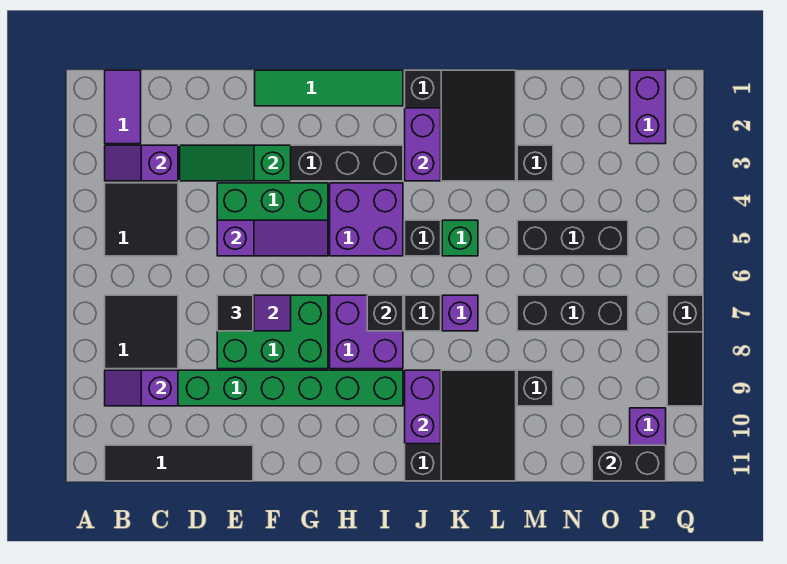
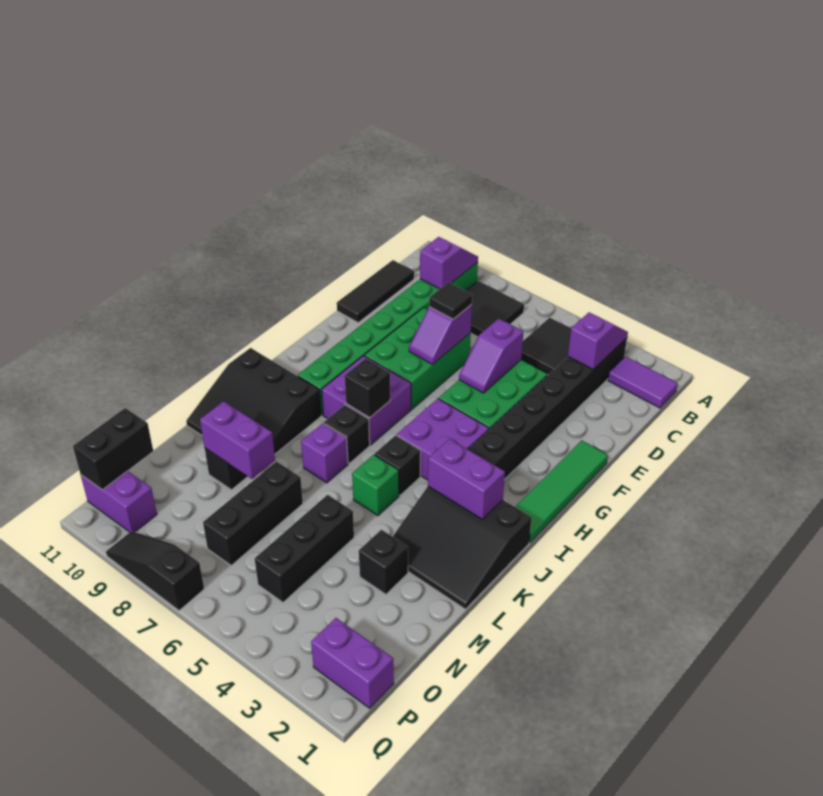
black tile B11:E11 level 1 -> black tile C11:E11 level 1
green slope D3:F3 level 2 top F -> none
purple slope E5:G5 level 2 top E -> purple slope E5:F5 level 2 top E
purple brick J9:J10 level 2 -> purple brick M8:M9 level 2

